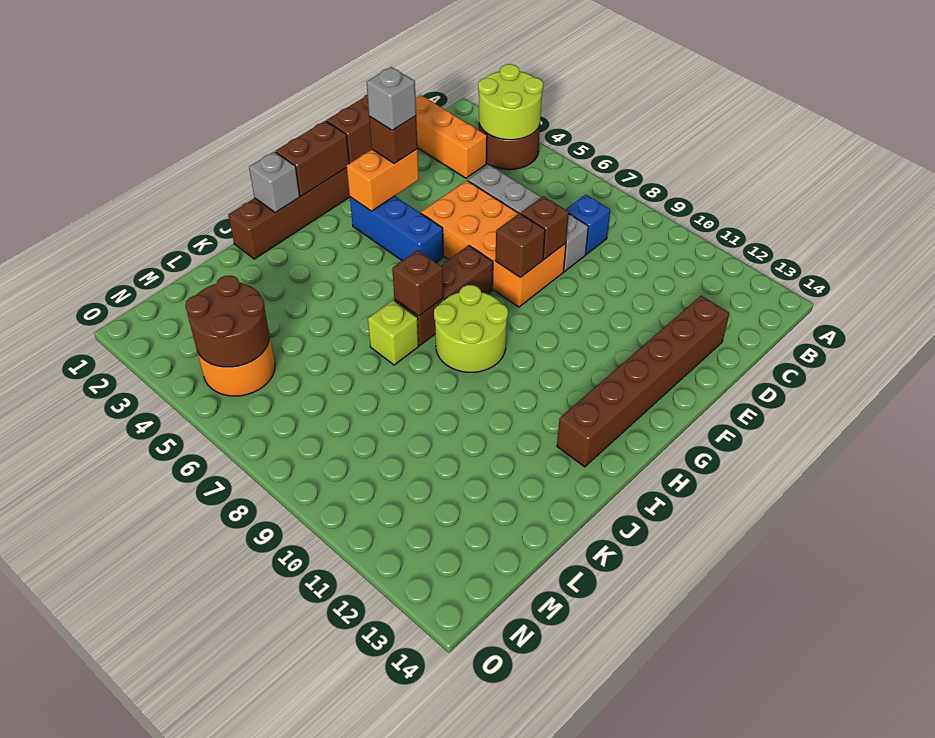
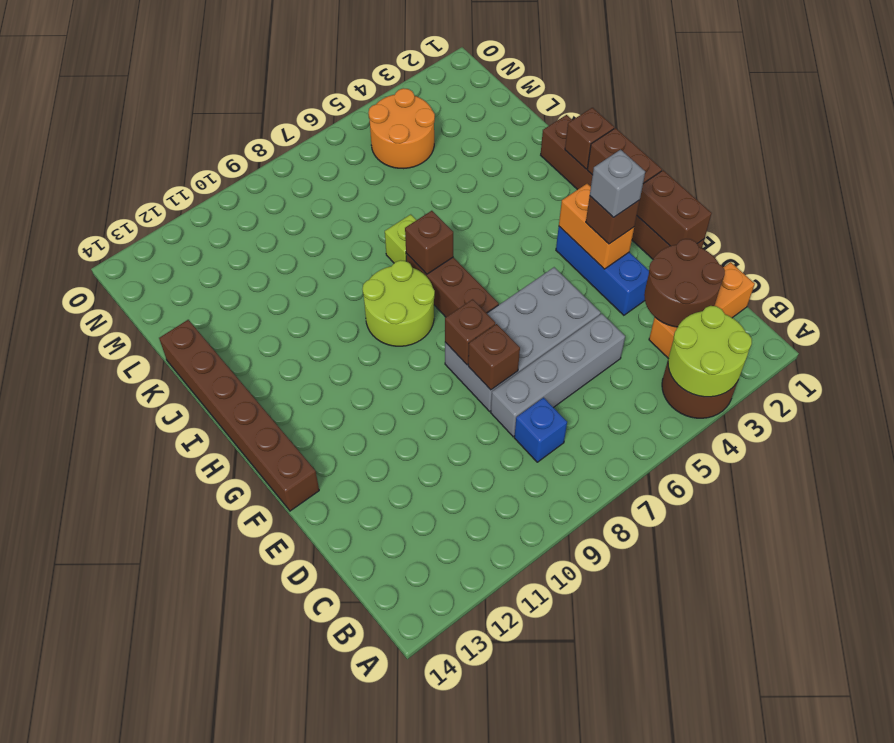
brown brick D13:I13 level 1 -> brown brick F14:K14 level 1
orange brick E5:F8 level 1 -> grey brick E5:F8 level 1
blue brick G3:G5 level 1 -> blue brick E3:G3 level 1
grey brick I1 level 2 -> brown brick I1 level 2
brown round brick M4:N5 level 2 -> brown round brick C2:D3 level 2

